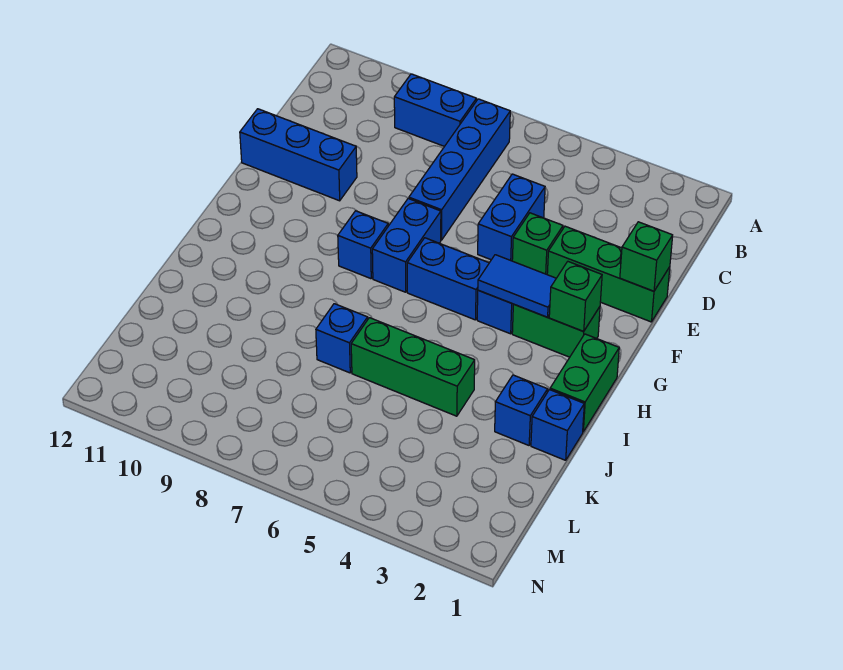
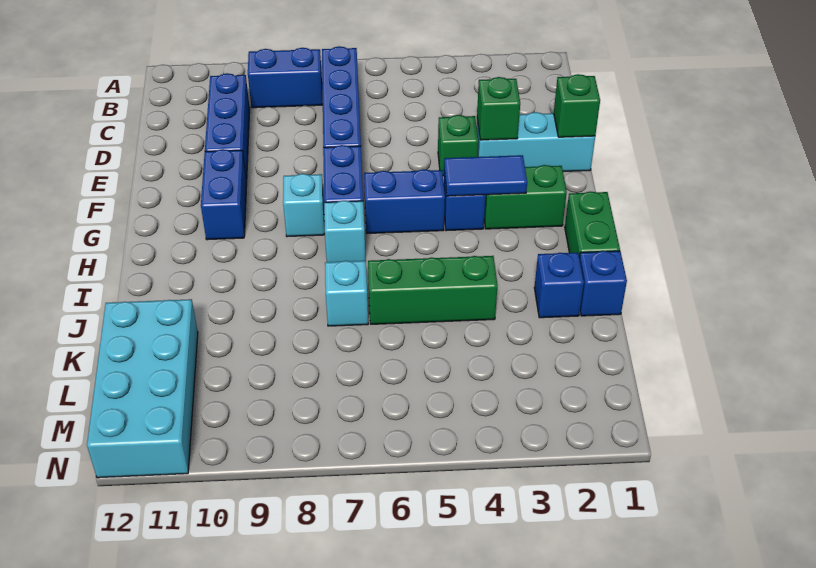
blue brick D5:E5 level 1 -> blue brick F10:G10 level 1
green brick E1:E3 level 1 -> cyan brick E1:E3 level 1
blue brick E10:E12 level 1 -> blue brick C10:E10 level 1
green brick G2 level 2 -> green brick E3 level 2
blue brick G8 level 1 -> cyan brick G8 level 1
none -> cyan brick H7 level 1
blue brick J7 level 1 -> cyan brick J7 level 1
none -> cyan brick K11:N12 level 1

